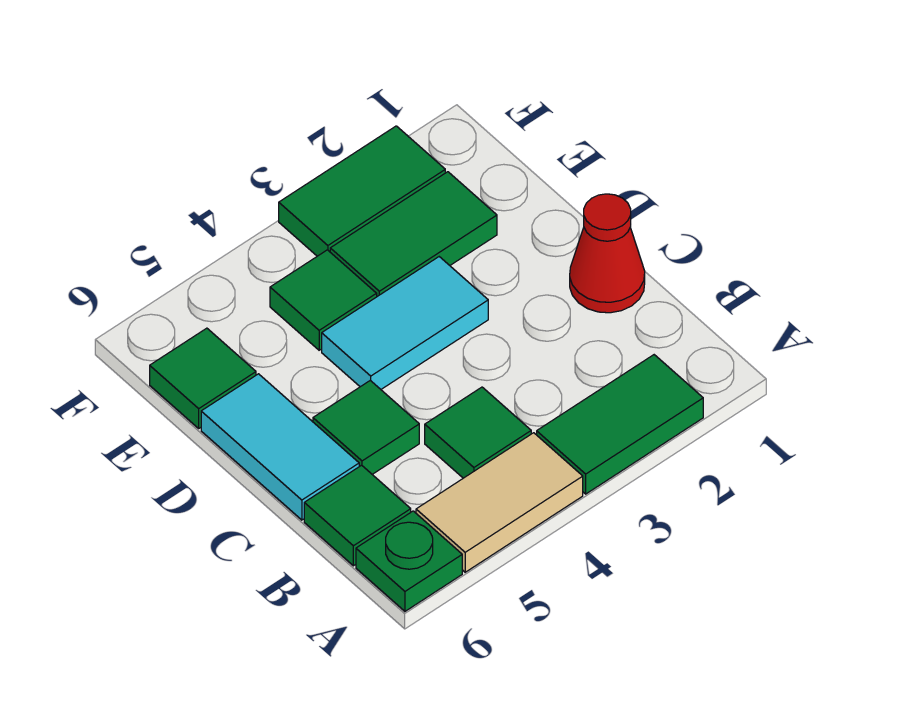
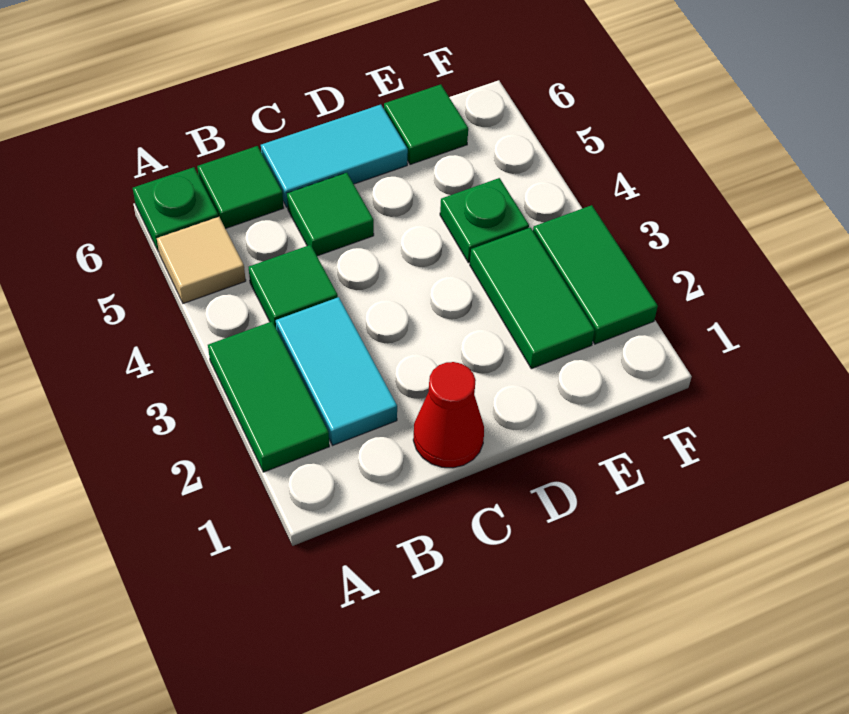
tan tile A4:A5 level 1 -> tan tile A5 level 1
cyan tile D3:D4 level 1 -> cyan tile B2:B3 level 1
green tile E4 level 1 -> green plate E4 level 1

